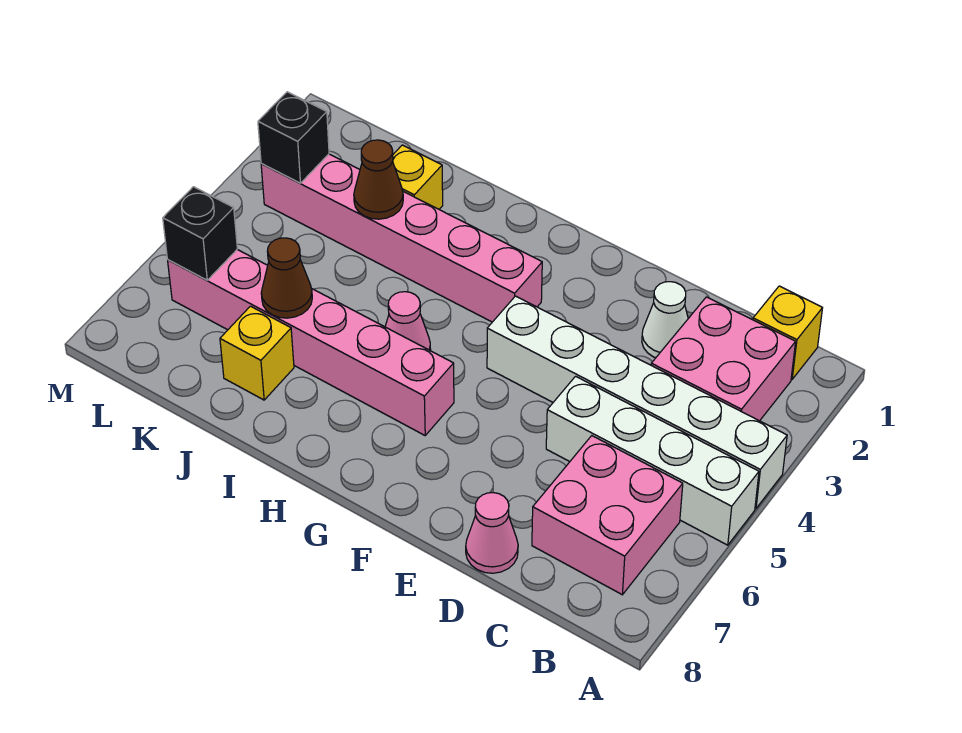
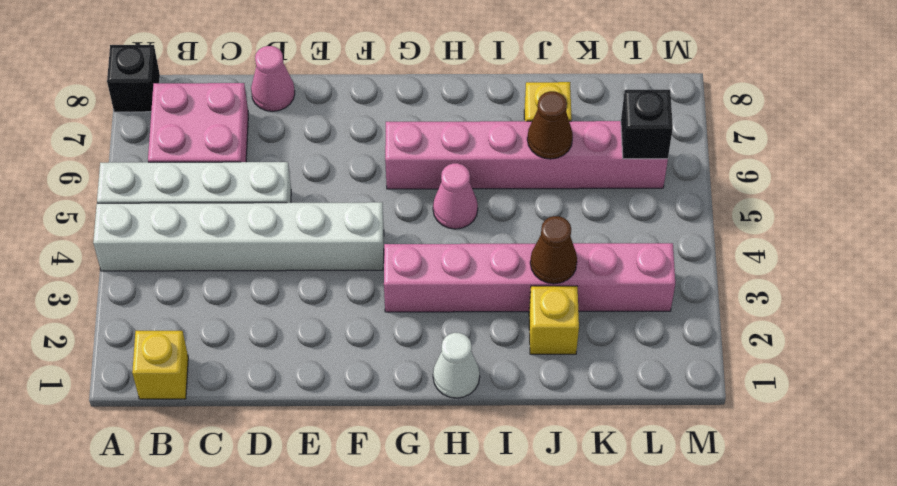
pink brick B2:C3 level 1 -> none
white cone D2 level 1 -> white cone H1 level 1
black brick L3 level 2 -> black brick A8 level 1

